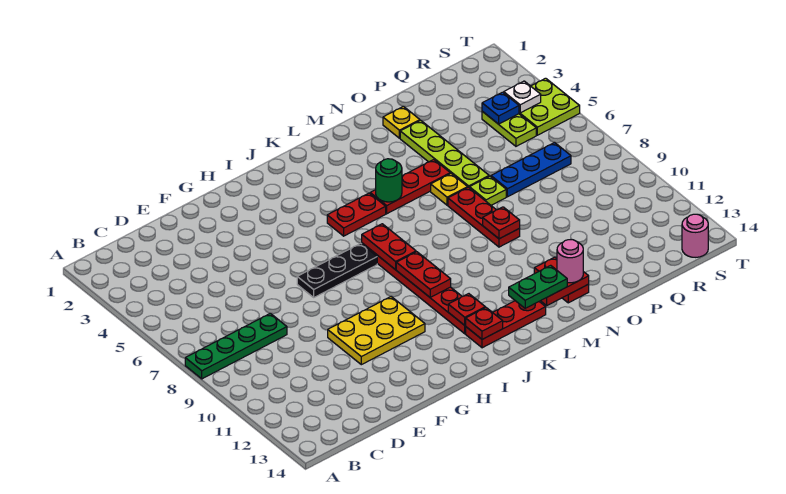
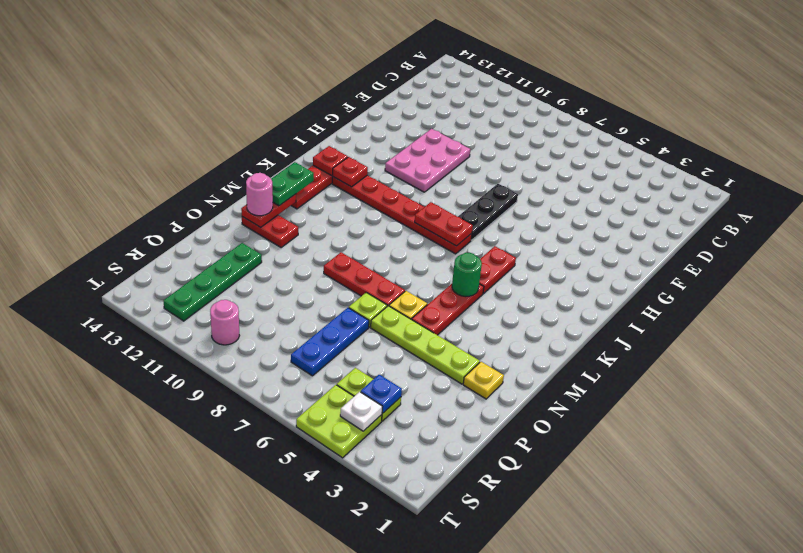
green plate A8:D8 level 1 -> green plate P12:S12 level 1
yellow plate F10:H11 level 1 -> pink plate F10:H11 level 1
red plate J9:J10 level 2 -> none
red plate N9 level 2 -> none
pink round brick S14 level 1 -> pink round brick S10 level 1

